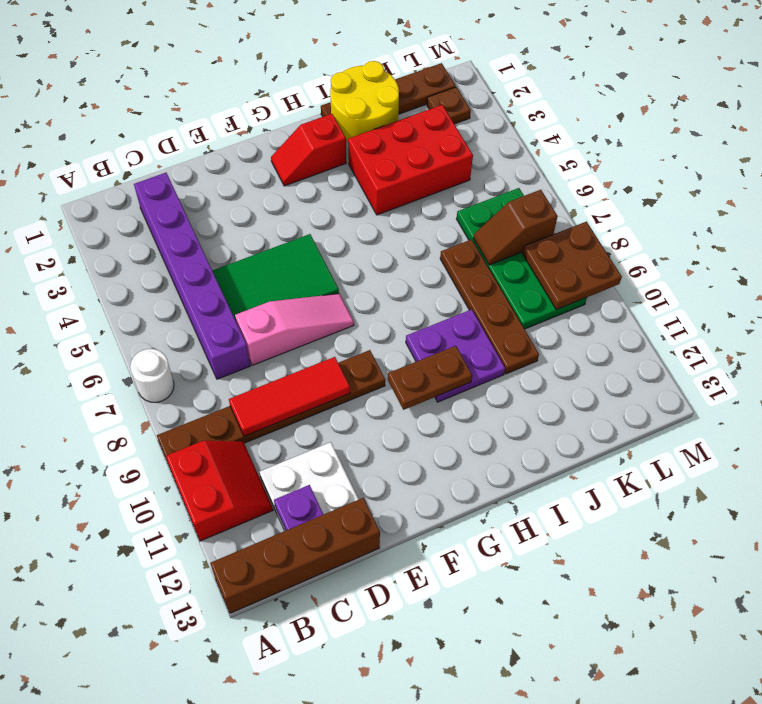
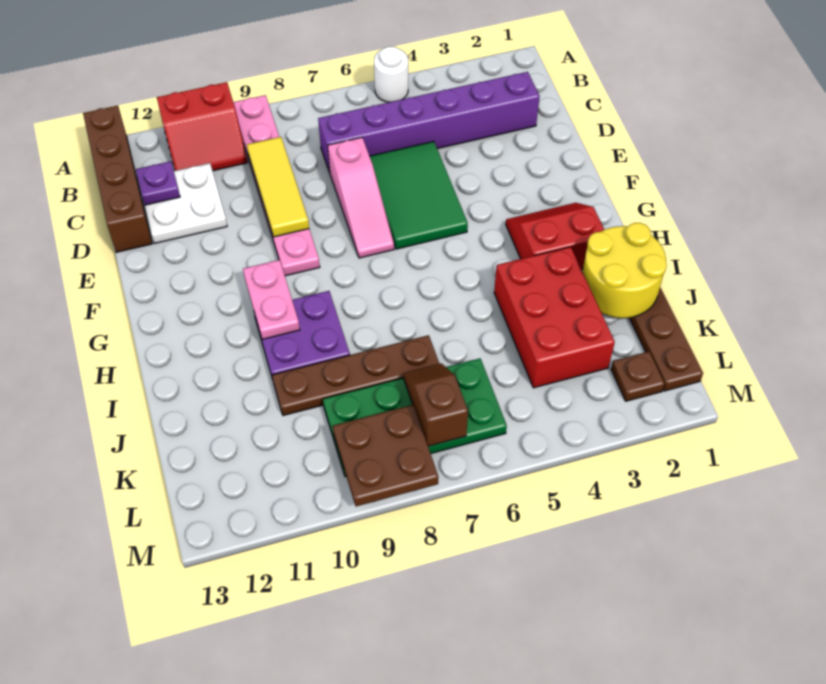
white round brick A7 level 1 -> white round brick A5 level 1
brown plate A9:F9 level 1 -> pink plate A9:F9 level 1
red tile C9:E9 level 2 -> yellow tile C9:E9 level 2
red slope G2:H2 level 1 top H -> red slope G2:H3 level 1 top H
brown plate G10:H10 level 2 -> pink plate G10:H10 level 2

